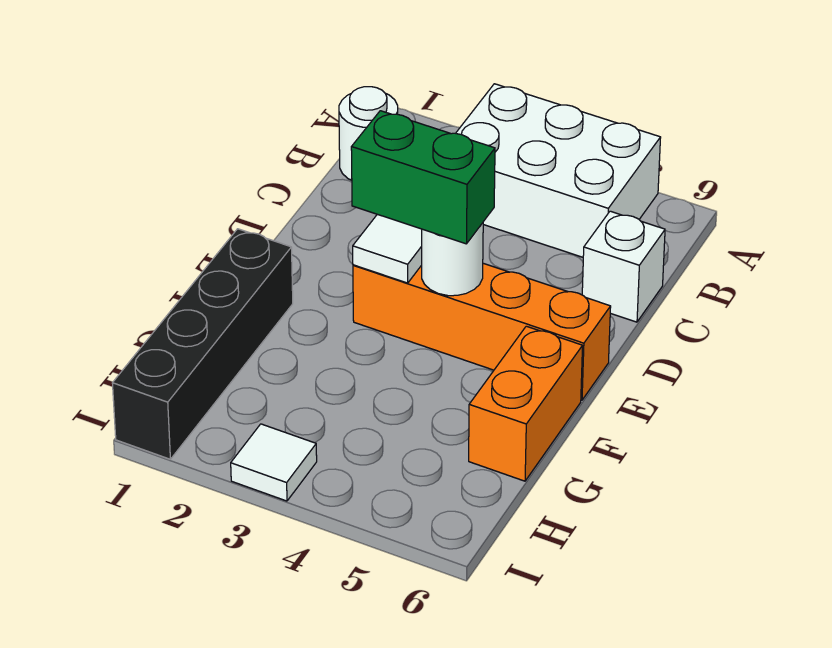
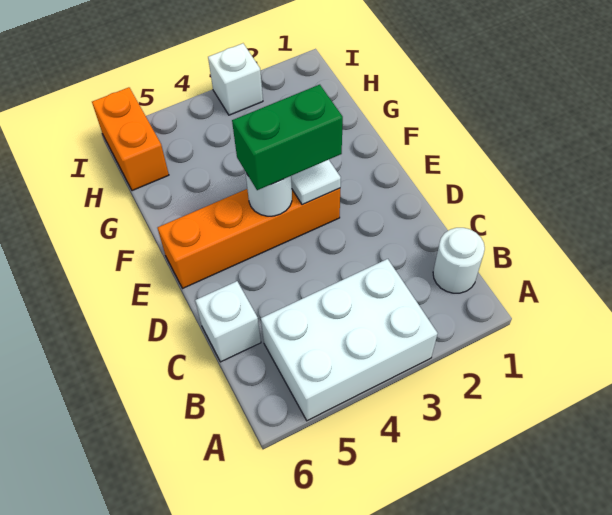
black brick F1:I1 level 1 -> none
orange brick F6:G6 level 1 -> orange brick H6:I6 level 1
white tile I3 level 1 -> white brick I3 level 1

